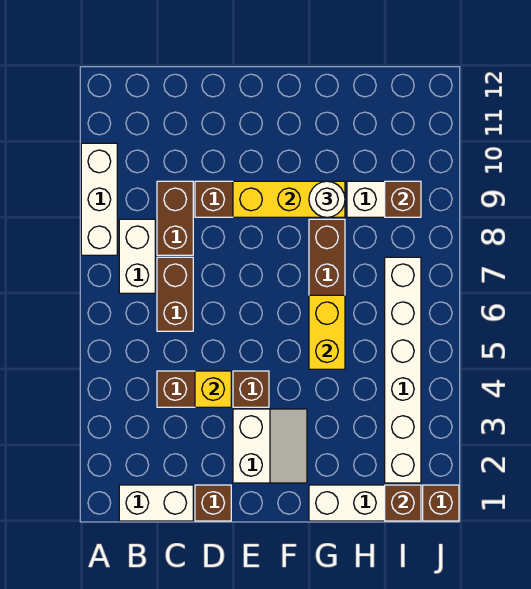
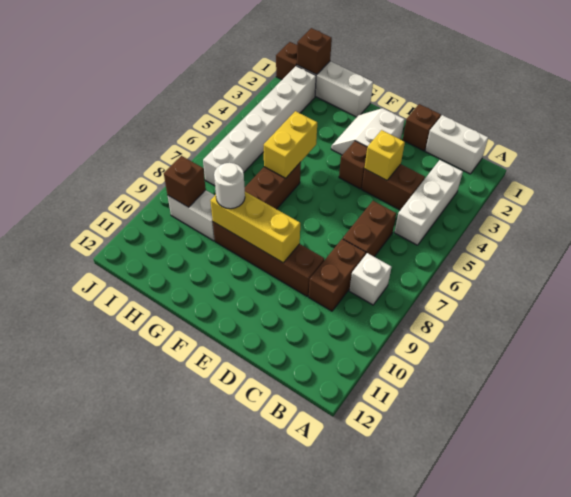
white brick A8:A10 level 1 -> white brick B3:B5 level 1
white brick B7:B8 level 1 -> white brick B8 level 1

